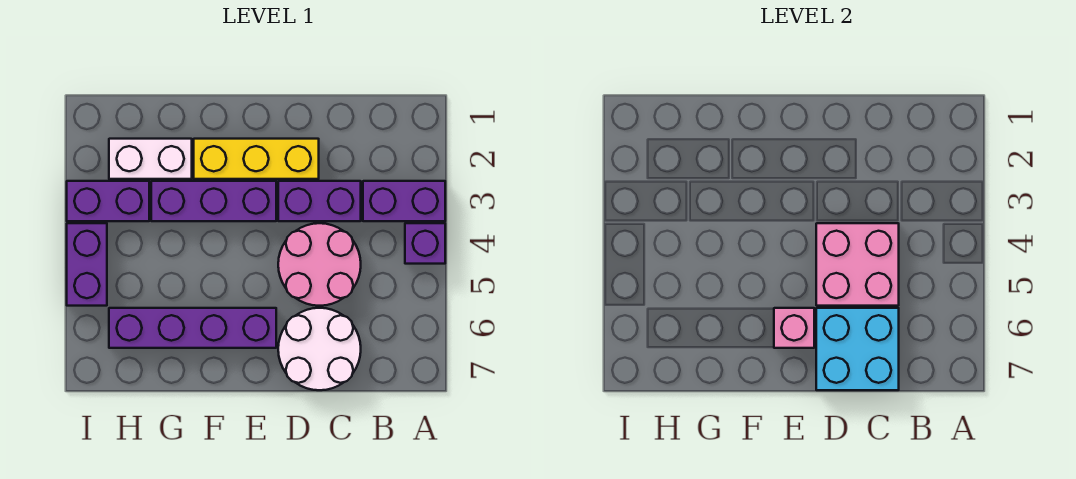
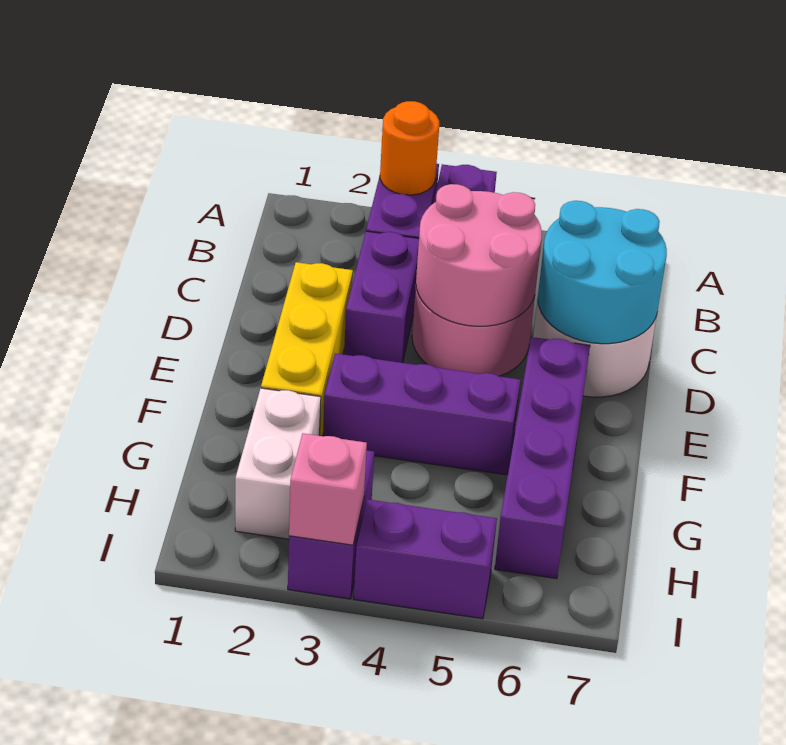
none -> orange round brick A3 level 2
pink brick C4:D5 level 2 -> pink round brick C4:D5 level 2
cyan brick C6:D7 level 2 -> cyan round brick C6:D7 level 2
purple brick E3:G3 level 1 -> purple brick F3:F5 level 1
pink brick E6 level 2 -> pink brick I3 level 2

